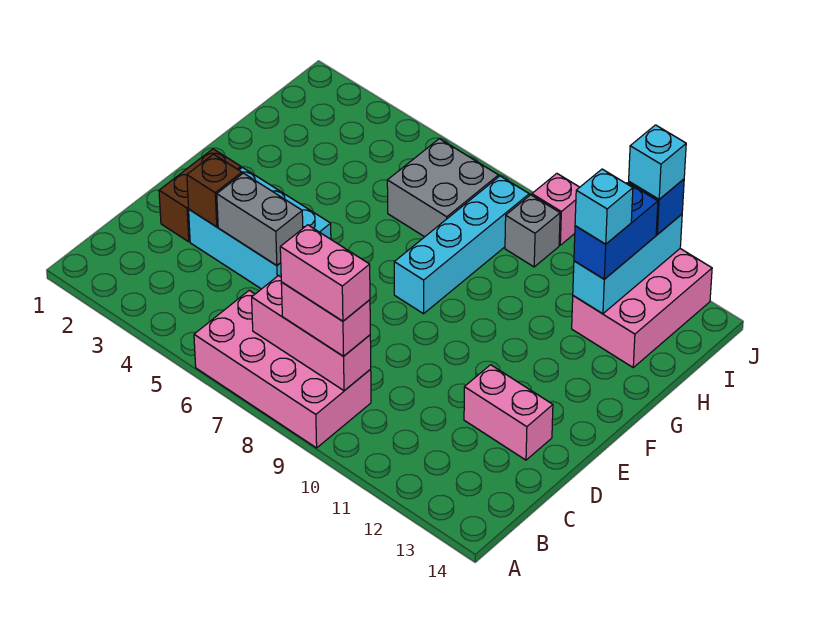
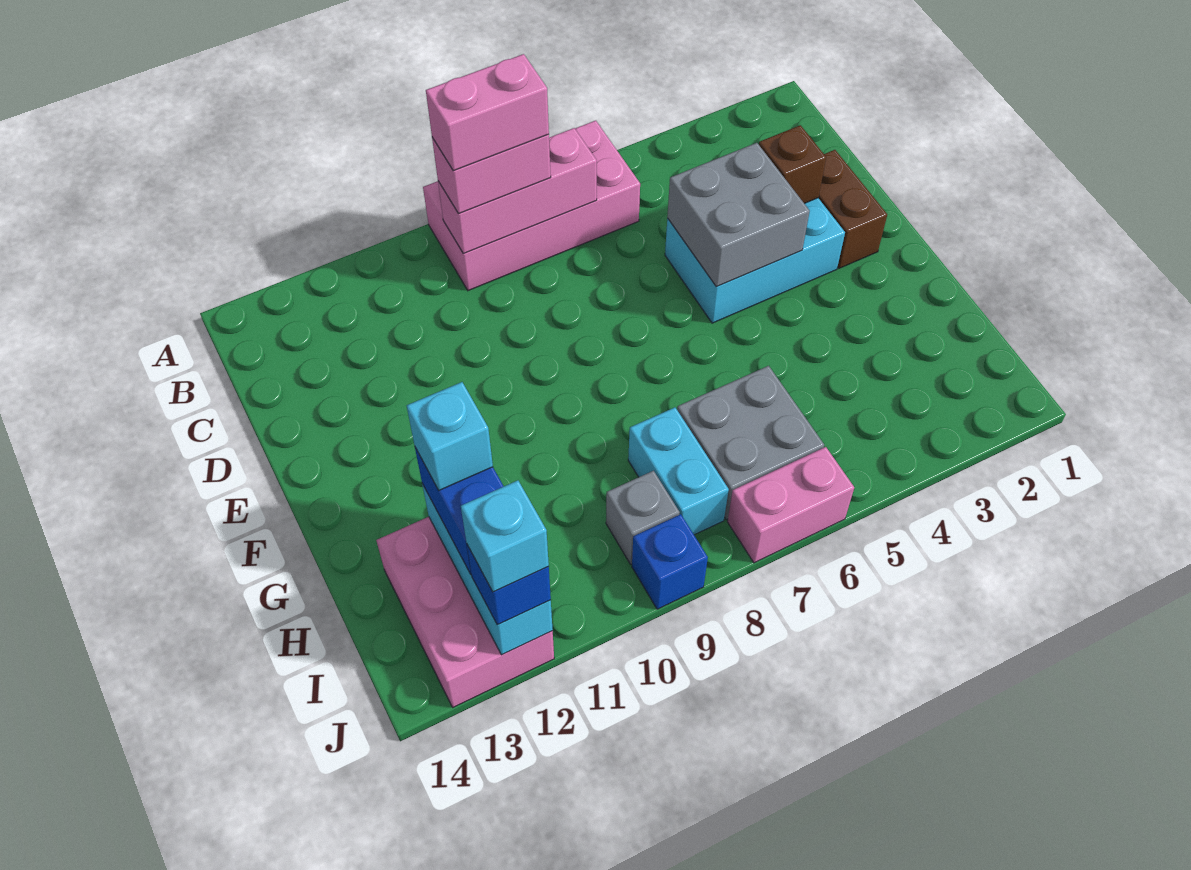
grey brick D4:D5 level 2 -> grey brick D4:E5 level 2
pink brick D12:D13 level 1 -> pink brick J6:J7 level 1
cyan brick F8:I8 level 1 -> cyan brick H8:I8 level 1
pink brick J9 level 1 -> blue brick J9 level 1

